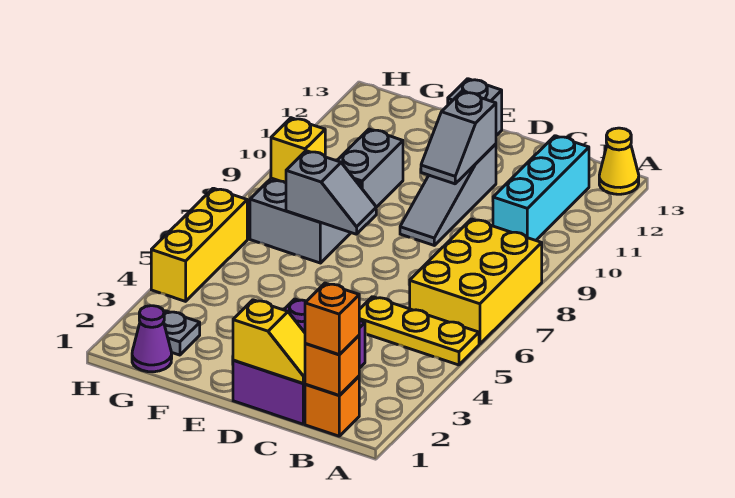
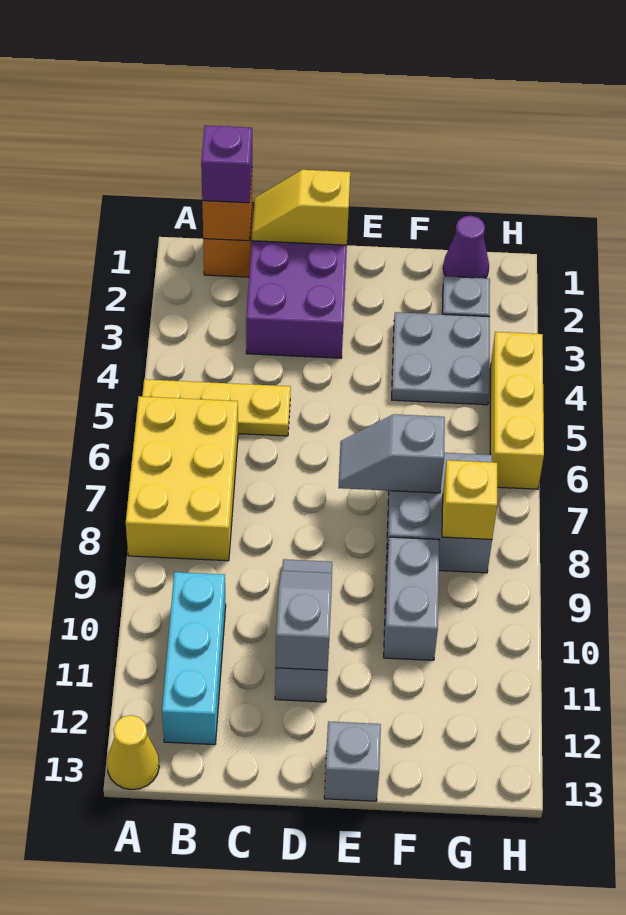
orange brick B1 level 3 -> purple brick B1 level 3
none -> grey plate F3:G4 level 1

